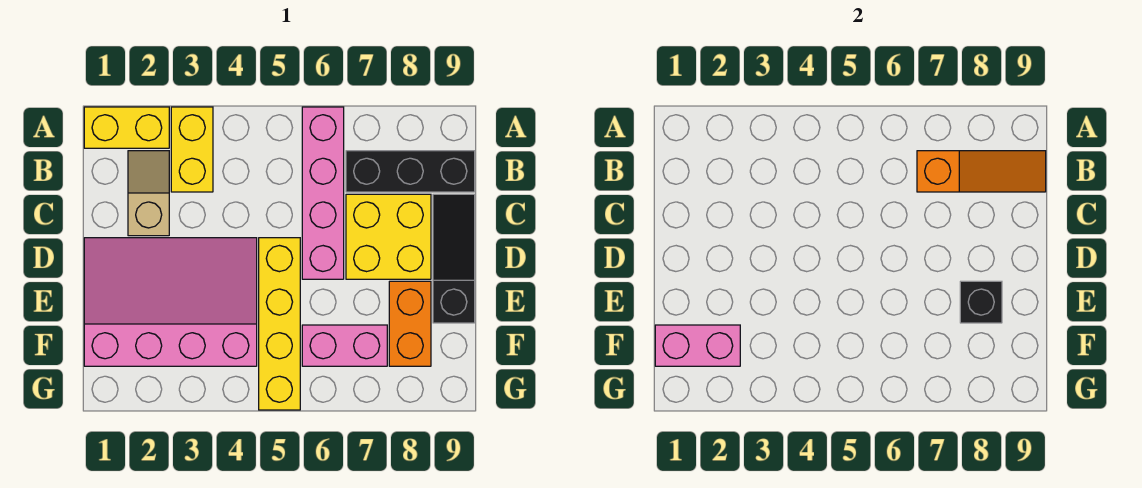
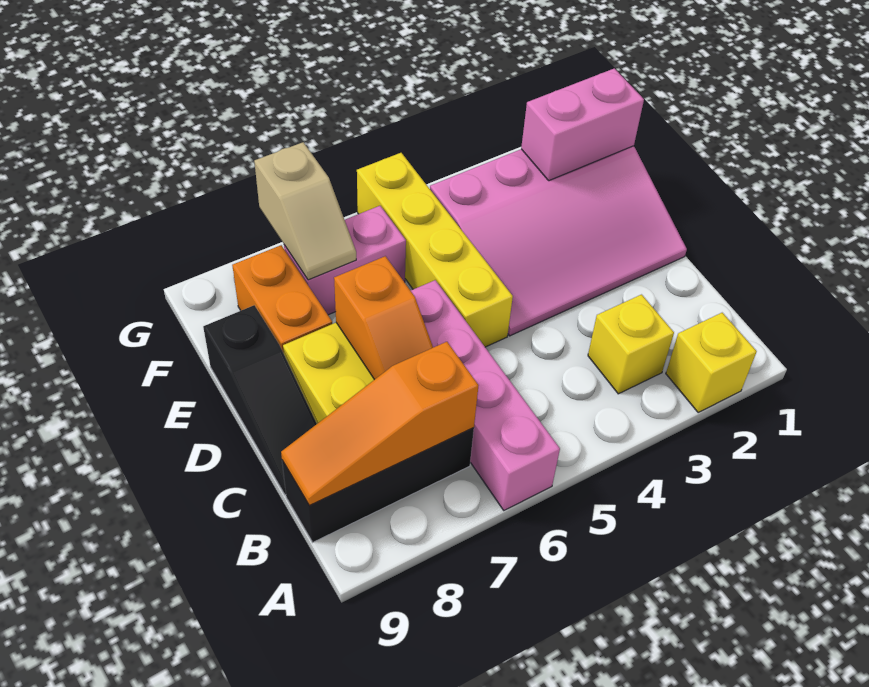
yellow brick A1:A2 level 1 -> yellow brick A2 level 1
yellow brick A3:B3 level 1 -> yellow brick B3 level 1
tan slope B2:C2 level 1 top C -> tan slope F7:G7 level 2 top G
none -> orange slope C7:D7 level 2 top D
black brick E8 level 2 -> none

